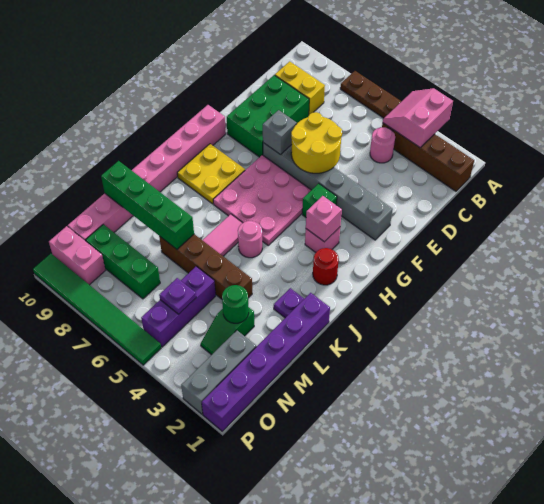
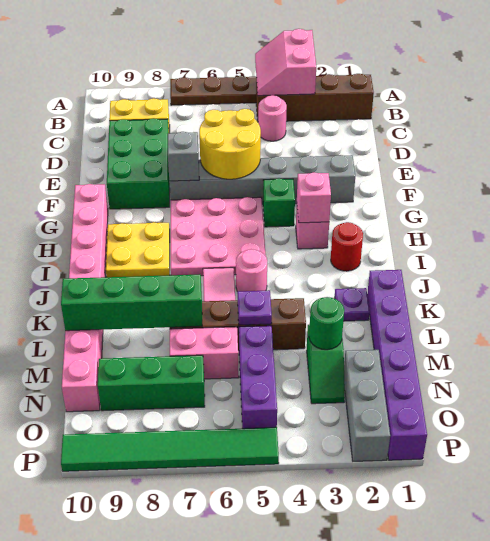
purple plate N5 level 2 -> purple plate L5 level 2
pink brick O9:O10 level 1 -> pink brick M6:M7 level 1

